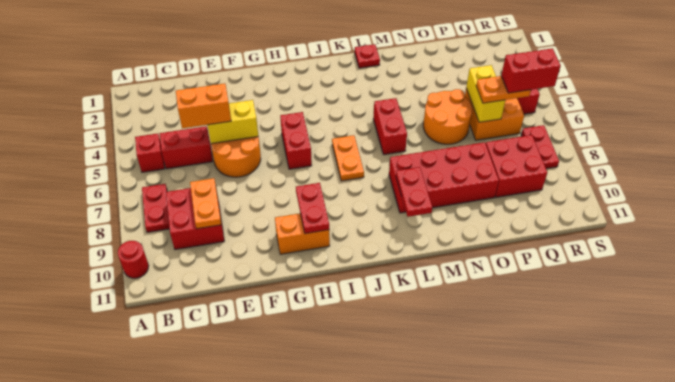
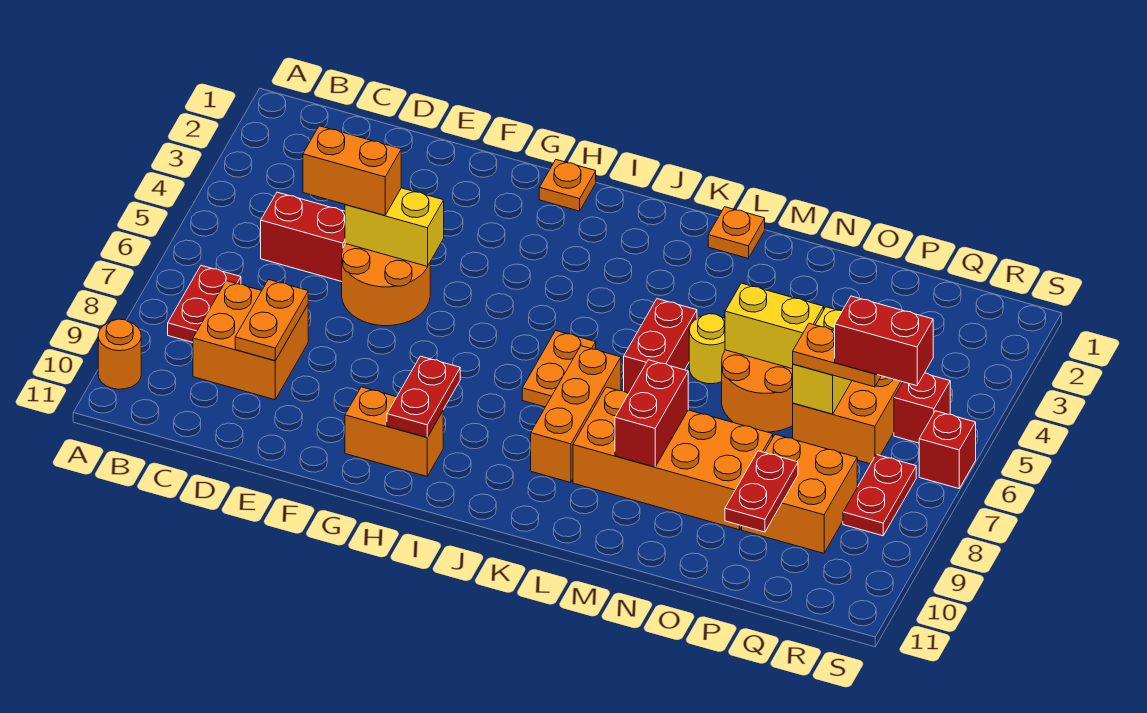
red round brick A10 level 1 -> orange round brick A10 level 1
red brick B5 level 1 -> red brick S6 level 1
red brick C8:D9 level 1 -> orange brick C8:D9 level 1
none -> orange plate H1 level 1
red brick H5:H6 level 1 -> red brick M8:M9 level 2
none -> orange brick K7:K9 level 1
red plate L1 level 1 -> orange plate L1 level 1
red brick L8:O9 level 1 -> orange brick L8:O9 level 1
red plate L9:L10 level 2 -> red plate P9:P10 level 2
none -> yellow round brick M5 level 1
none -> yellow brick N5:O5 level 2
red brick P8:Q9 level 1 -> orange brick P8:Q9 level 1

